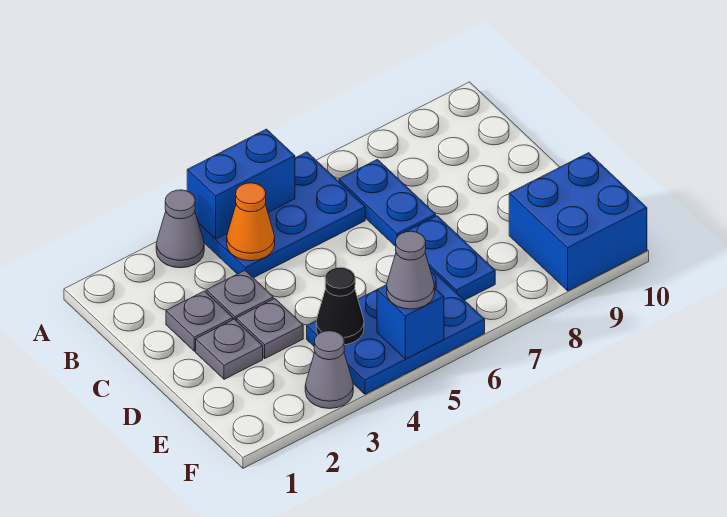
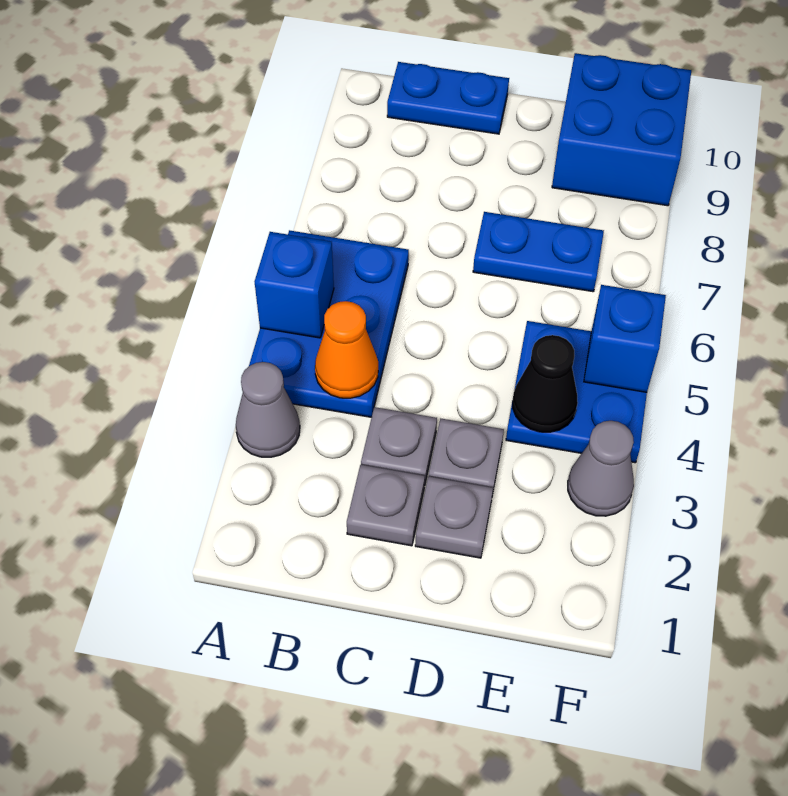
blue brick A4:A5 level 2 -> blue brick A5 level 2
blue plate B7:C7 level 1 -> blue plate B10:C10 level 1
blue plate E4:F6 level 1 -> blue plate E4:F5 level 1
grey cone F5 level 3 -> none

